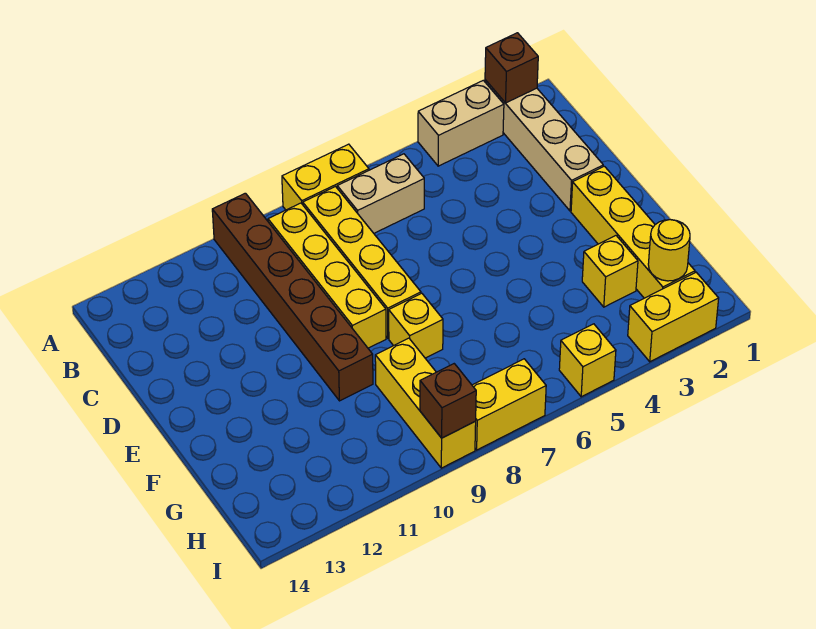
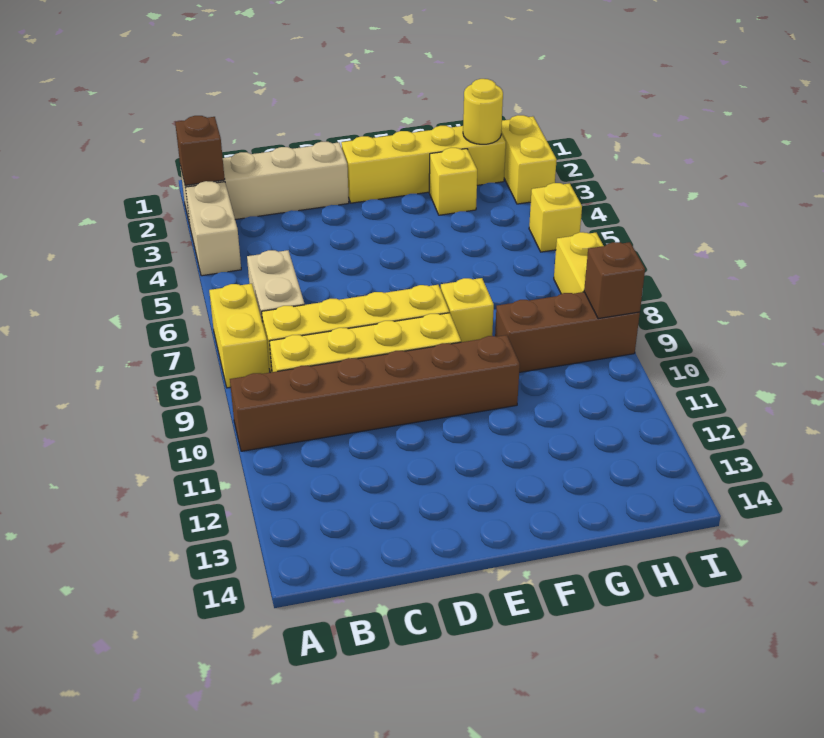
yellow brick G9:I9 level 1 -> brown brick G9:I9 level 1

